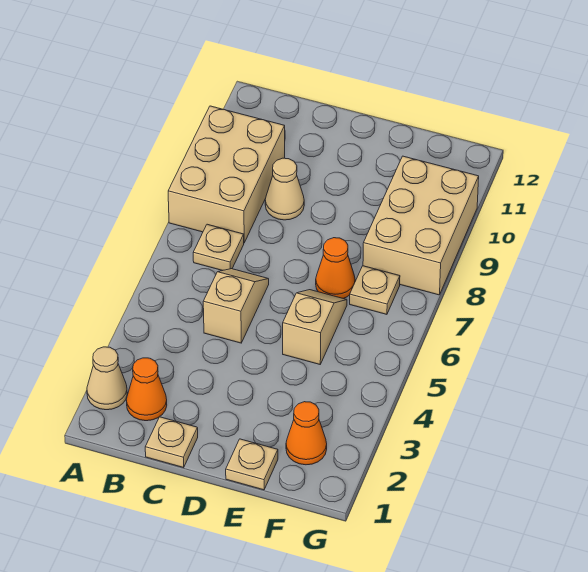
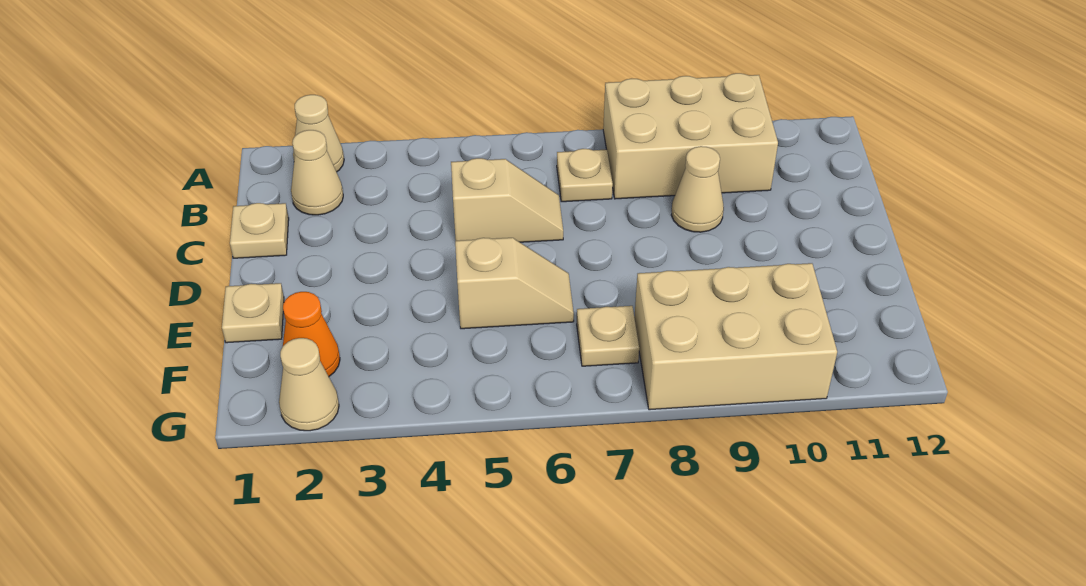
orange cone B2 level 1 -> tan cone B2 level 1
orange cone E7 level 1 -> none
none -> tan cone G2 level 1

